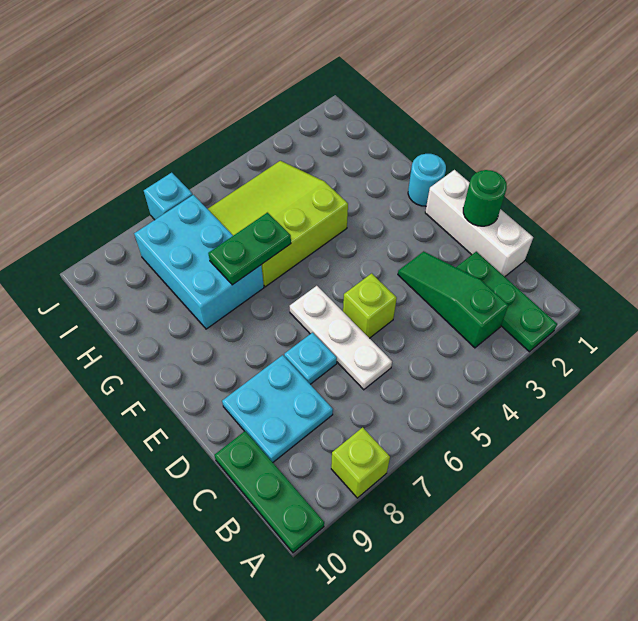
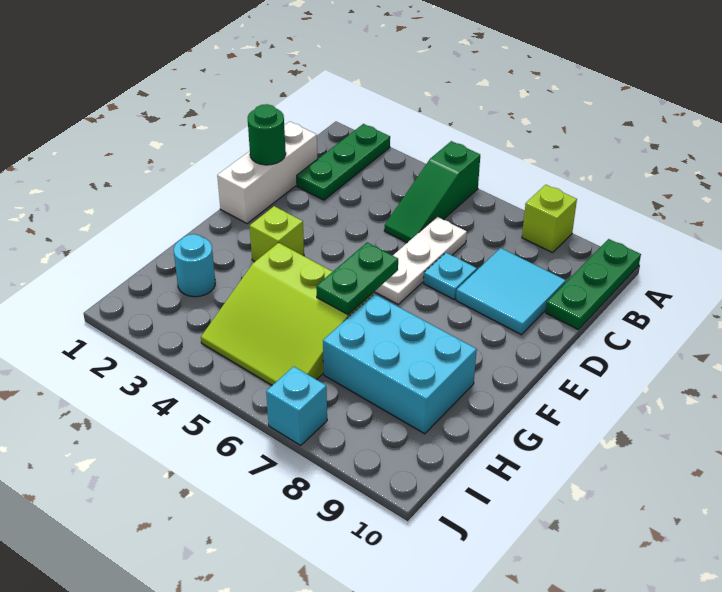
green slope B3:D3 level 1 top B -> green slope A5:C5 level 1 top A
cyan plate C8:D9 level 1 -> cyan tile C8:D9 level 1
lime brick D5 level 1 -> lime brick F3 level 1
cyan round brick F1 level 1 -> cyan round brick H2 level 1
green plate G6:G7 level 2 -> green plate F6:G6 level 2
cyan brick G7:I8 level 1 -> cyan brick G7:H9 level 1

